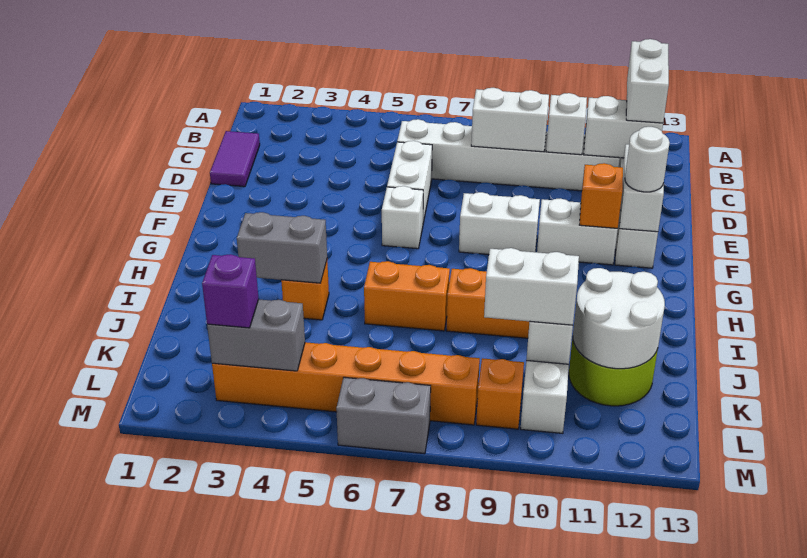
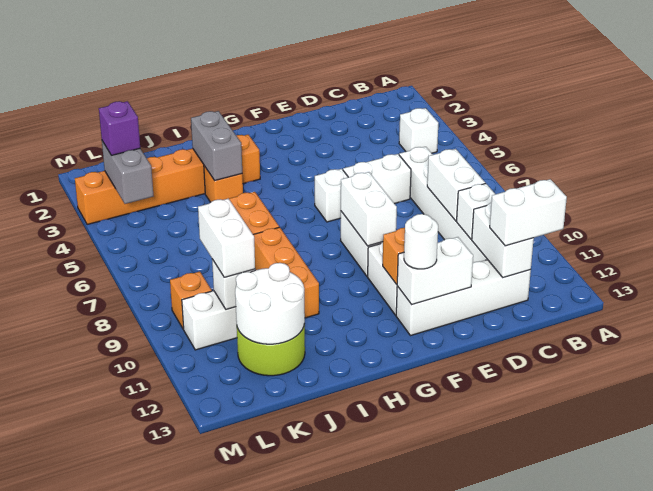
none -> white brick B4 level 1
purple tile C1:D1 level 1 -> none
none -> white brick F8:F9 level 2
orange brick L3:L8 level 1 -> orange brick H3:M3 level 1
grey brick M6:M7 level 1 -> none

